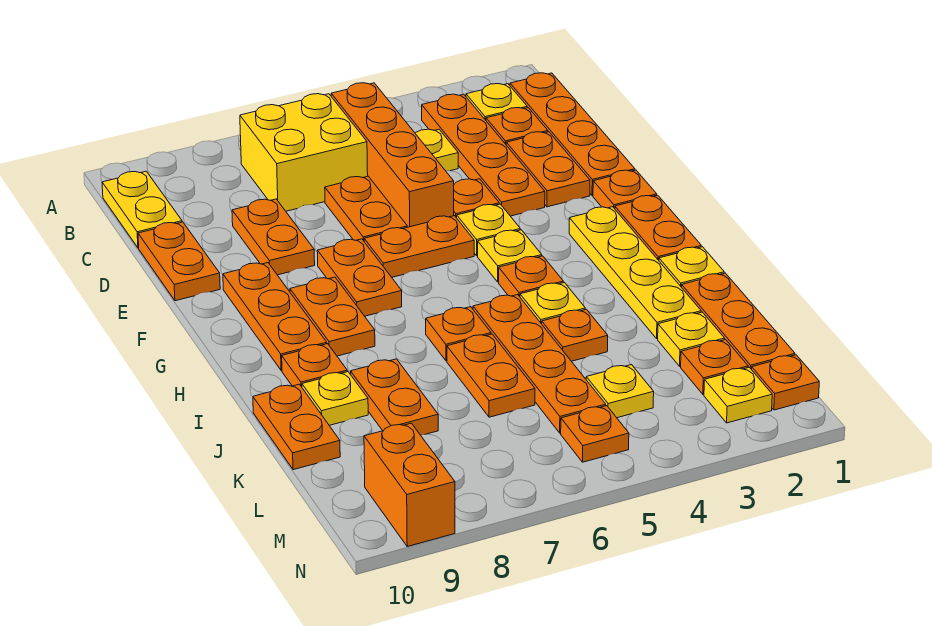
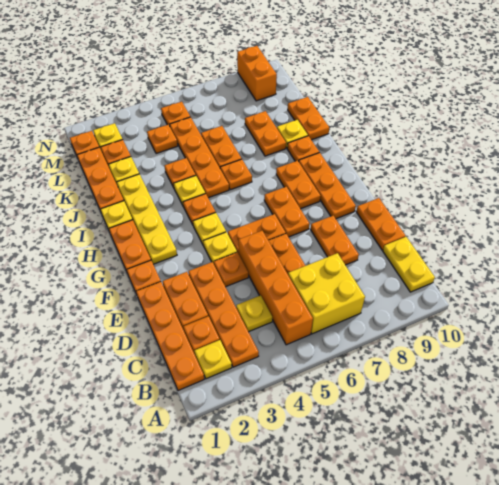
yellow plate L4 level 1 -> orange plate L4 level 1

